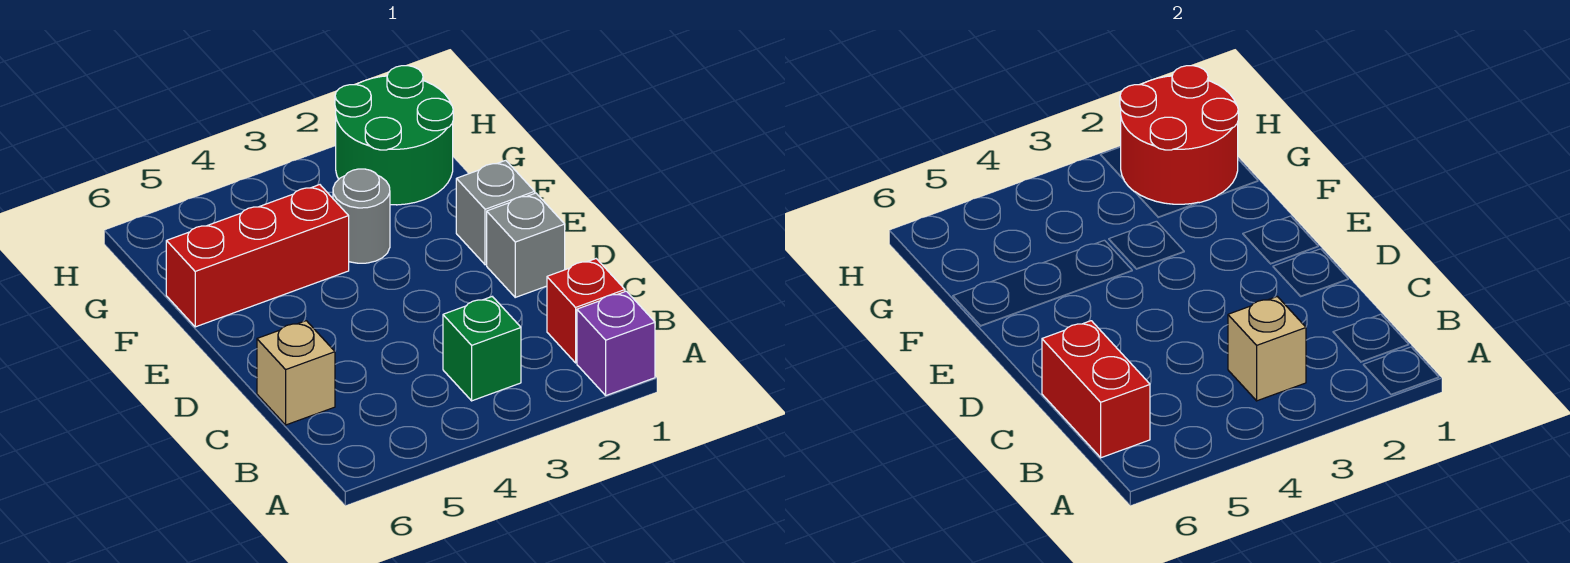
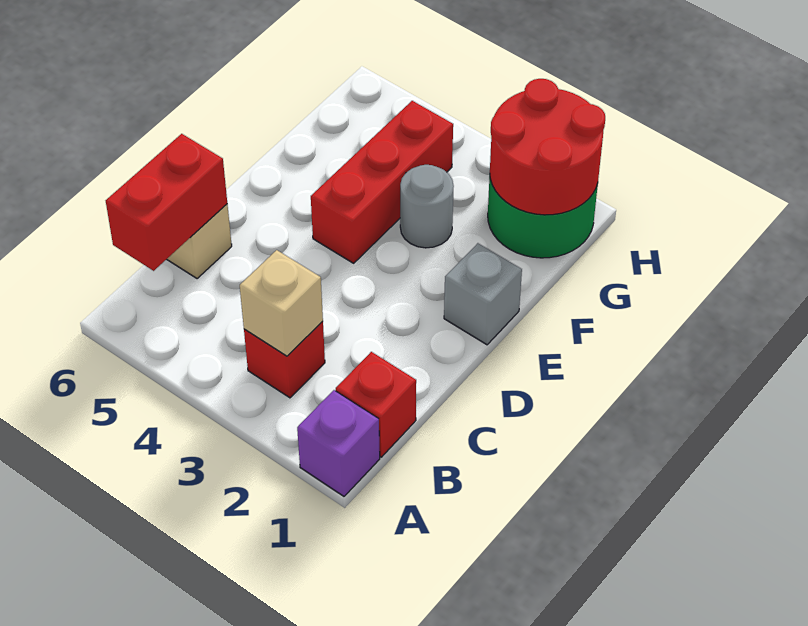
green brick B3 level 1 -> red brick B3 level 1
grey brick D1 level 1 -> none
red brick F4:F6 level 1 -> red brick E4:G4 level 1

